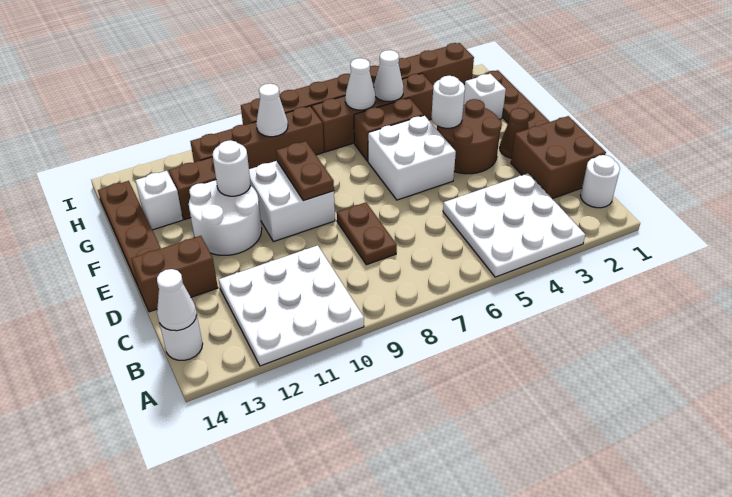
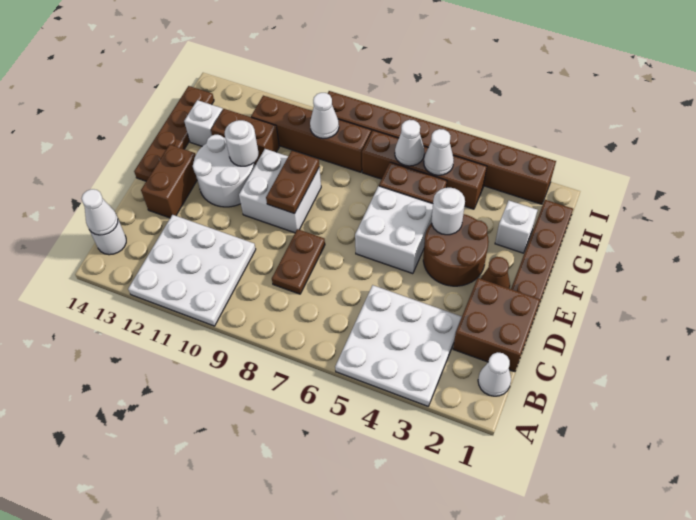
white round brick B1 level 1 -> white cone B1 level 1
brown brick D13:D14 level 1 -> brown brick D13:E13 level 1

